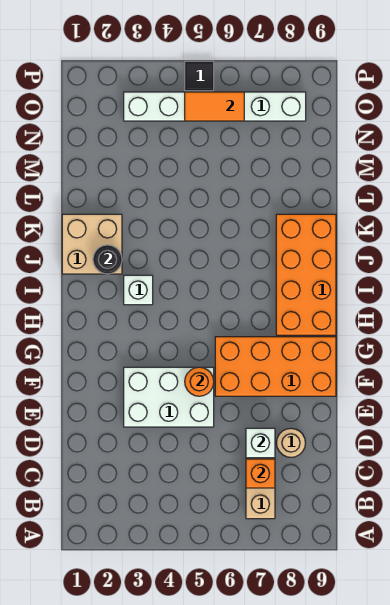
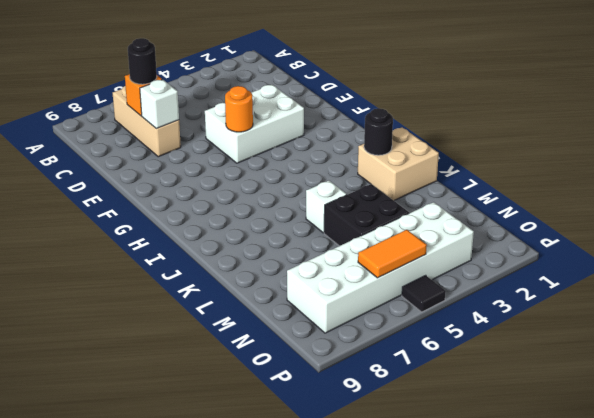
none -> black round brick C7 level 3
tan round brick D8 level 1 -> none
orange brick F6:G9 level 1 -> none
orange brick H8:K9 level 1 -> none
white brick I3 level 1 -> white brick K5 level 1
none -> black brick L4:M5 level 1
white brick O3:O8 level 1 -> white brick N3:O8 level 1

